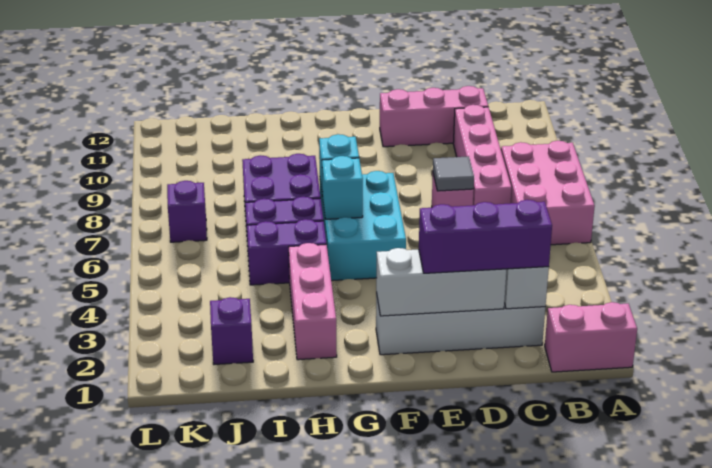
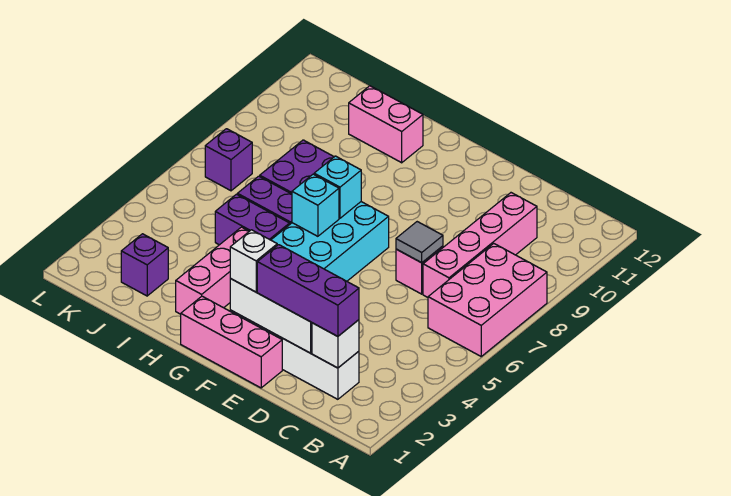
pink brick A1:B1 level 1 -> pink brick H11:I11 level 1
pink brick C11:E11 level 1 -> pink brick E1:G1 level 1
none -> white brick F2 level 3

